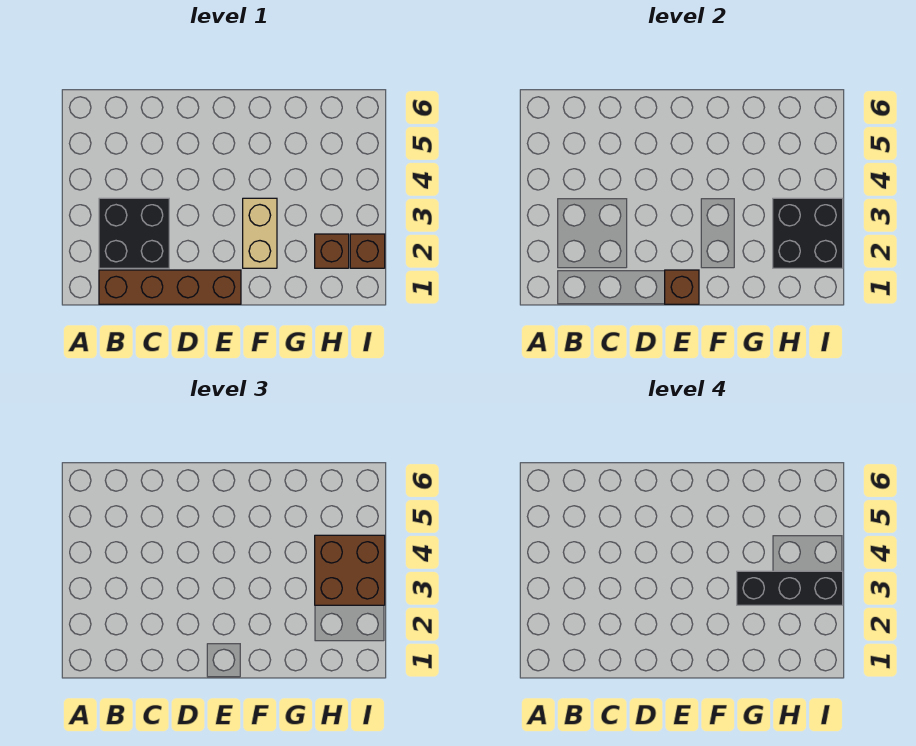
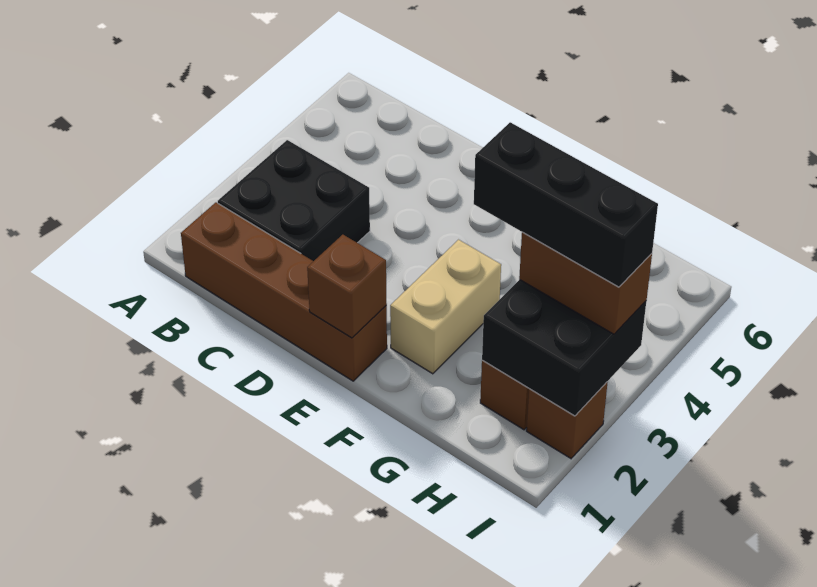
brown brick H3:I4 level 3 -> brown brick H3:I3 level 3

